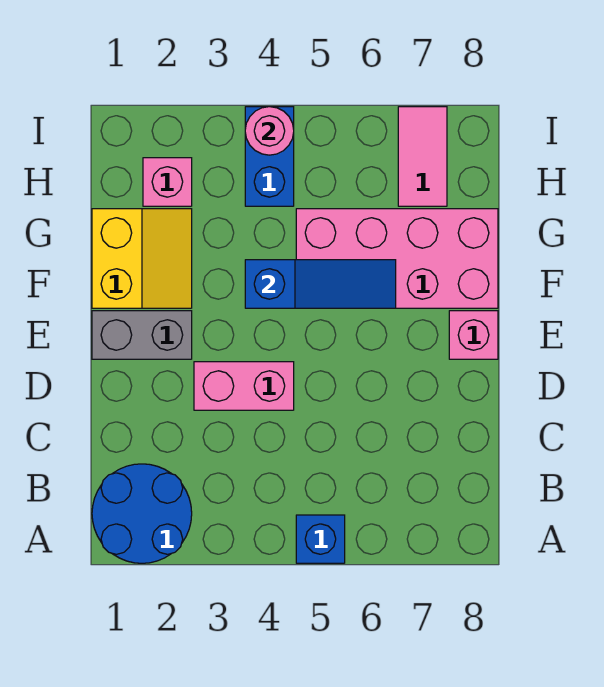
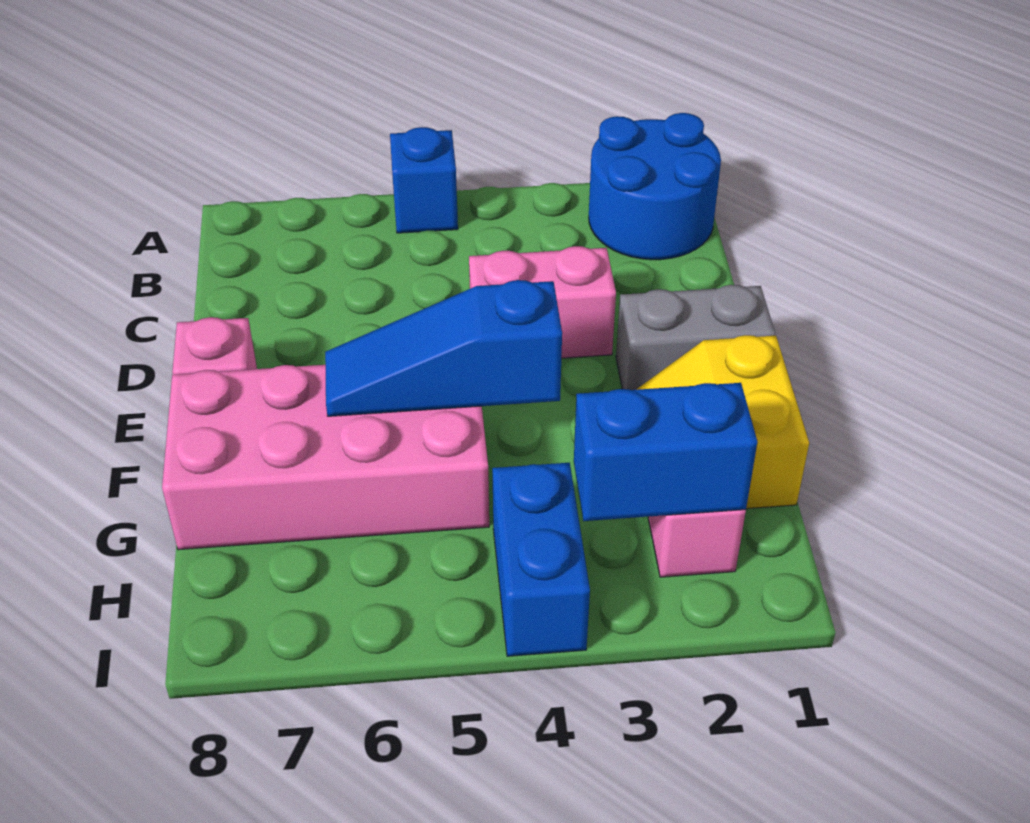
none -> blue brick H2:H3 level 2
pink tile H7:I7 level 1 -> none
pink round brick I4 level 2 -> none

